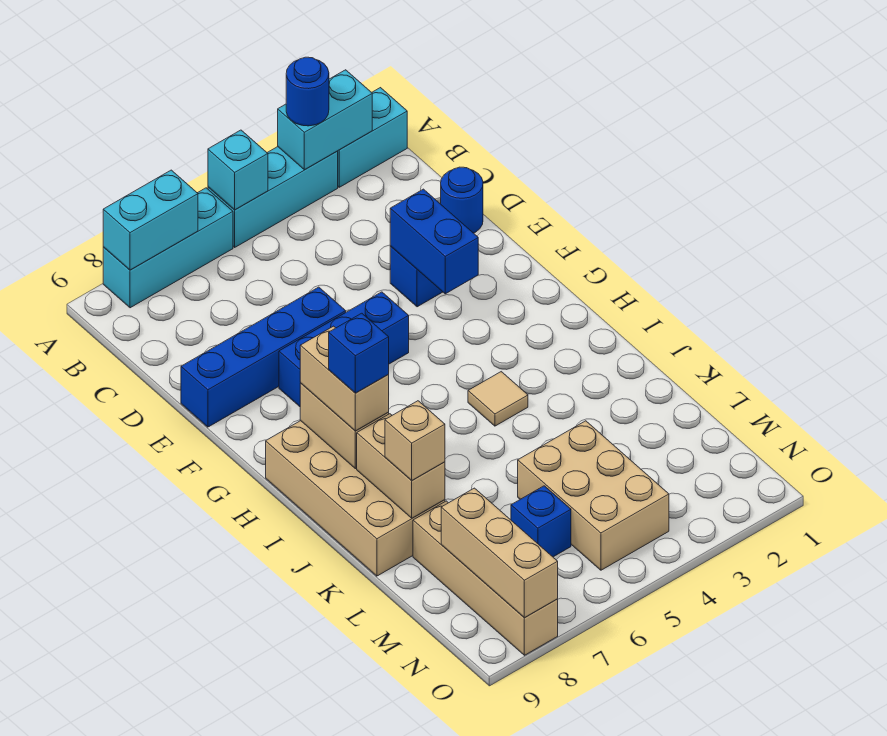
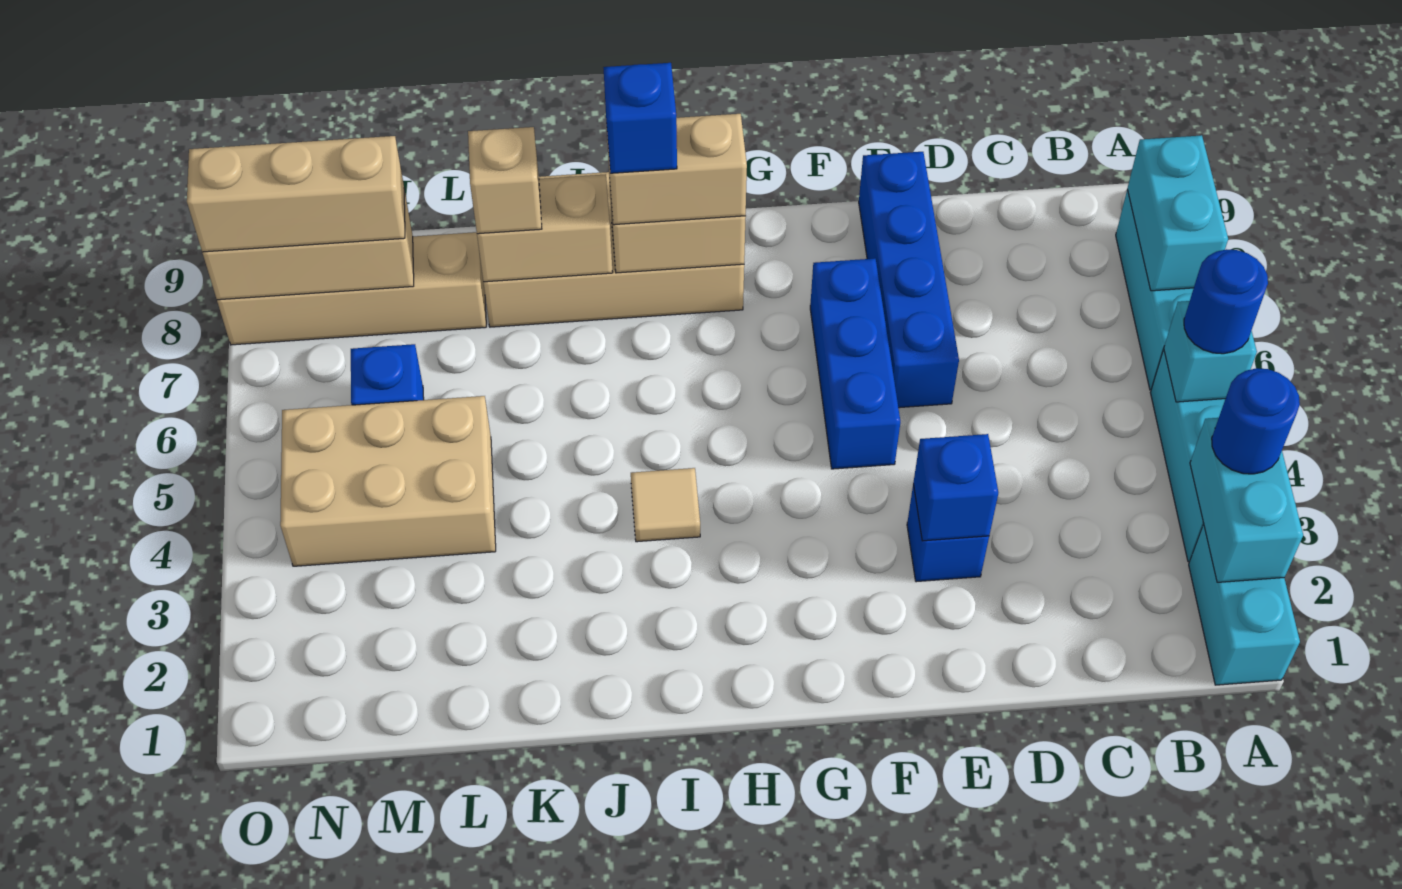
blue round brick D1 level 1 -> blue round brick A5 level 3
blue brick E3:F3 level 2 -> blue brick E3 level 2
none -> tan brick M8:O8 level 3

